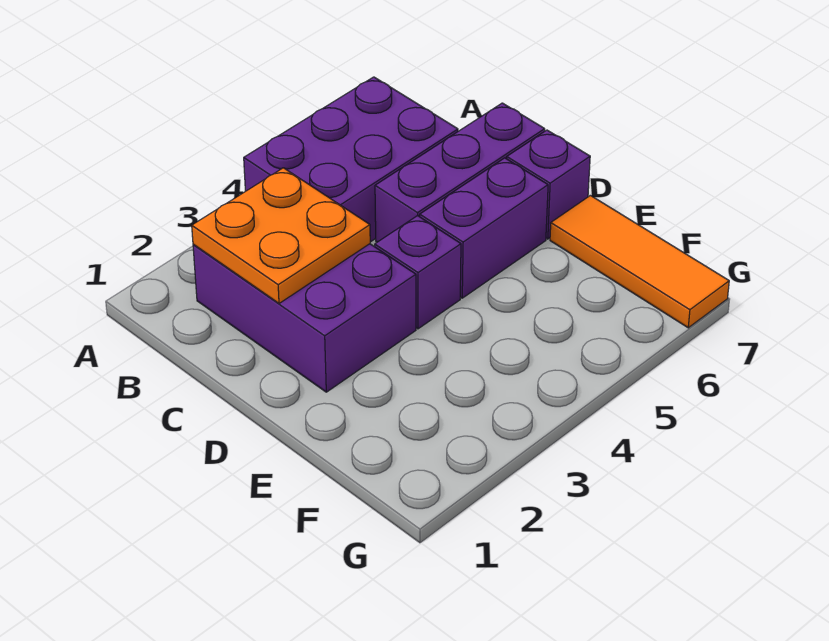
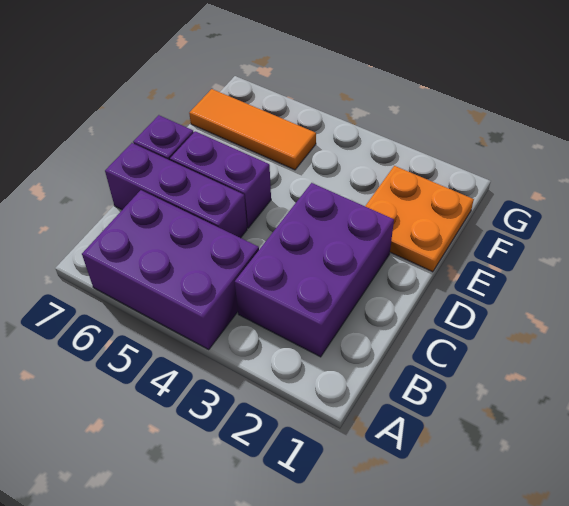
orange plate B2:C3 level 2 -> orange plate E1:F2 level 1
purple brick D4 level 1 -> none
orange tile E7:G7 level 1 -> orange tile F5:F7 level 1

